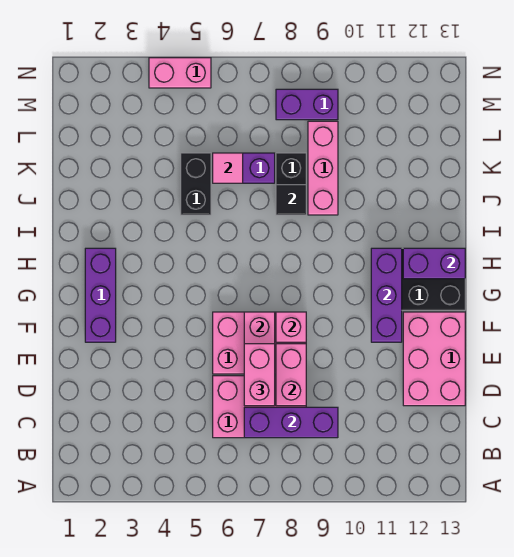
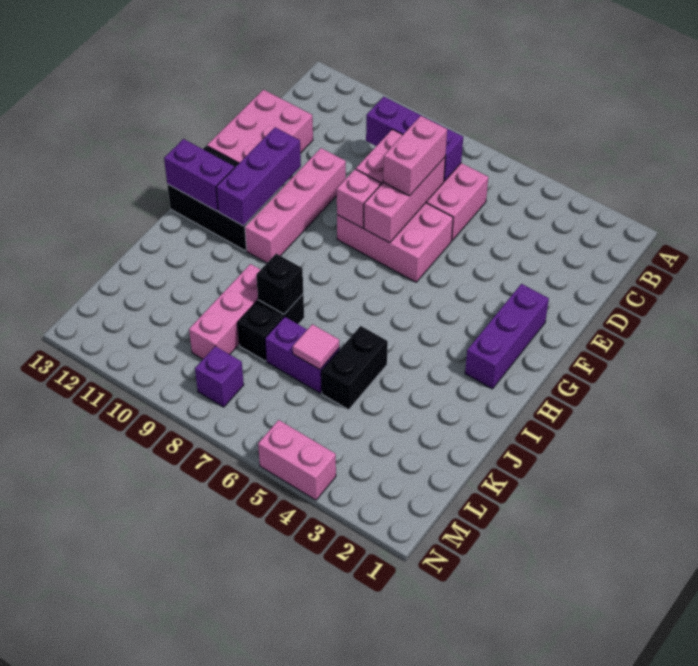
none -> pink brick E10:H10 level 1
black tile J8 level 2 -> black brick J8 level 2
purple brick M8:M9 level 1 -> purple brick M8 level 1

